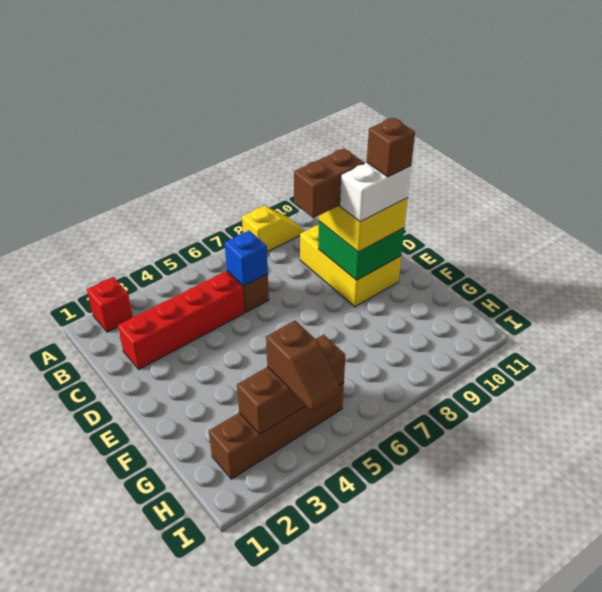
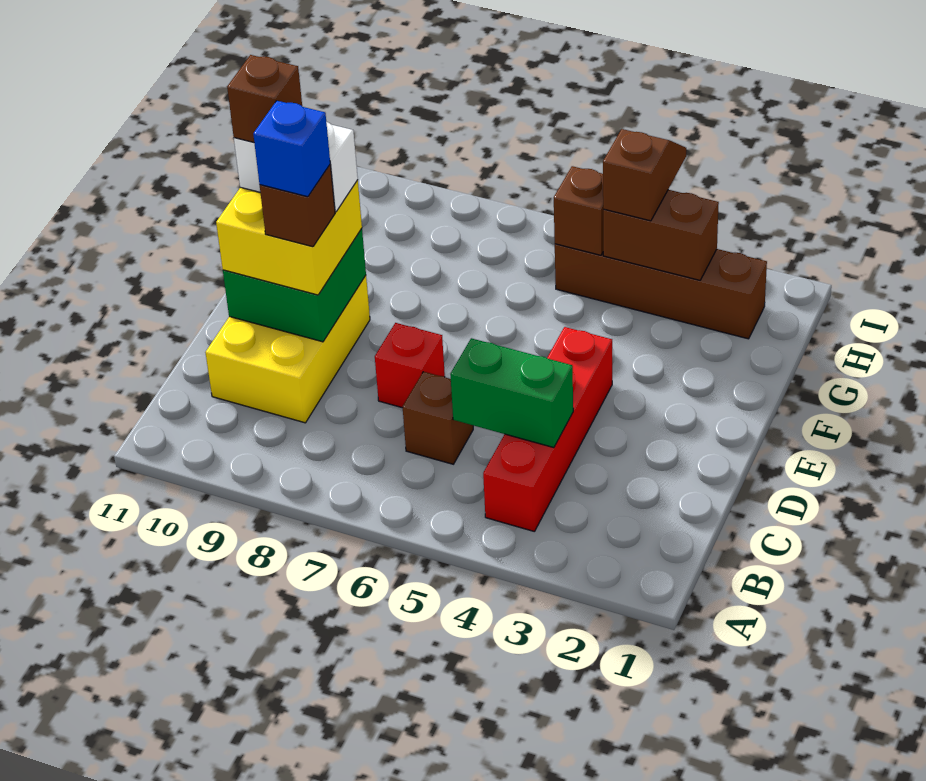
red brick A2 level 1 -> red brick D7 level 1
yellow slope A8:A9 level 1 top 8 -> none
red brick C2:C5 level 1 -> red brick B4:E4 level 1
none -> green brick C4:C5 level 2
blue brick C6 level 2 -> blue brick D9 level 5
brown brick D8:D9 level 4 -> brown brick D9 level 4

